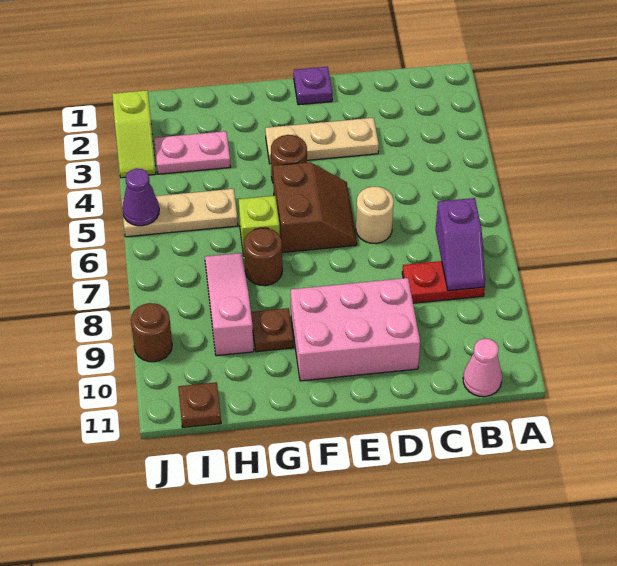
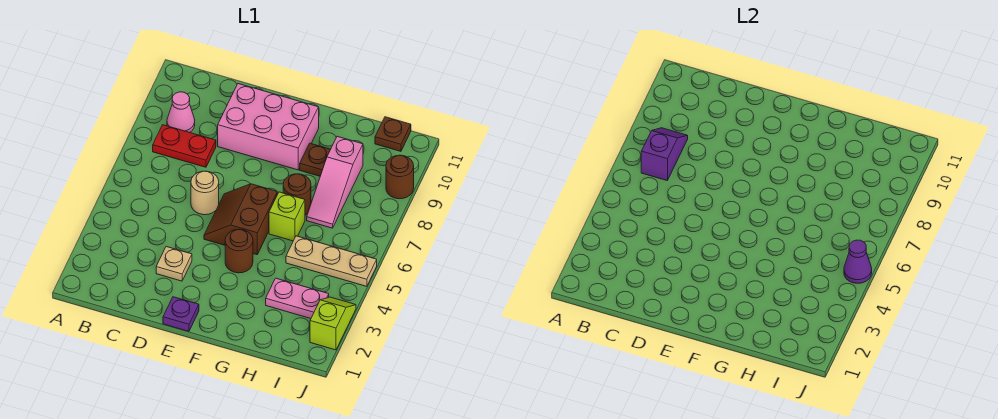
pink cone B11 level 1 -> pink cone B9 level 1
tan plate D3:F3 level 1 -> tan plate D3 level 1

